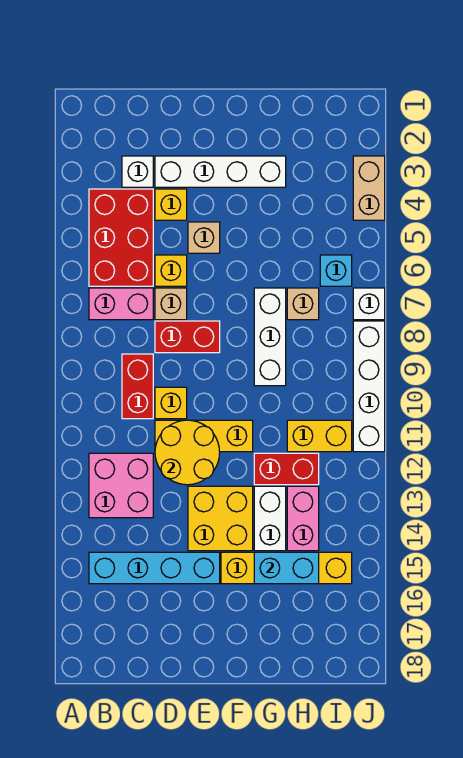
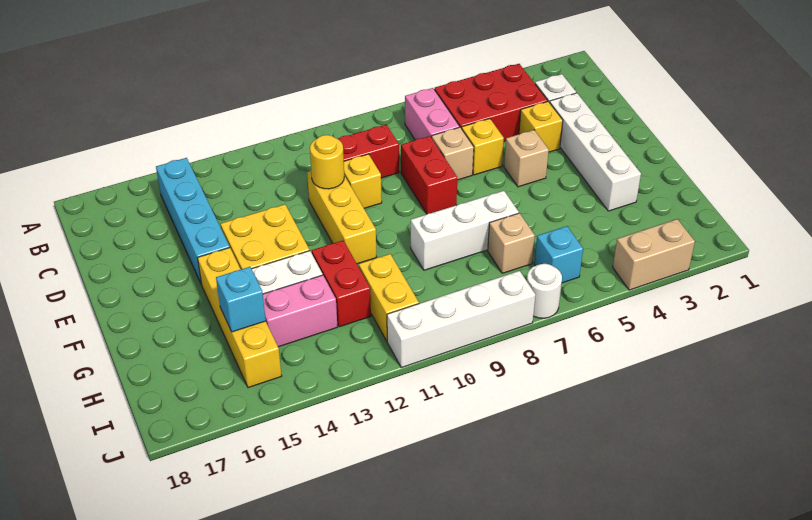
pink brick B12:C13 level 1 -> none
yellow round brick D11:E12 level 2 -> yellow round brick D11 level 2
cyan brick G15:H15 level 2 -> cyan brick H15 level 2
white brick J7 level 1 -> white round brick J7 level 1

